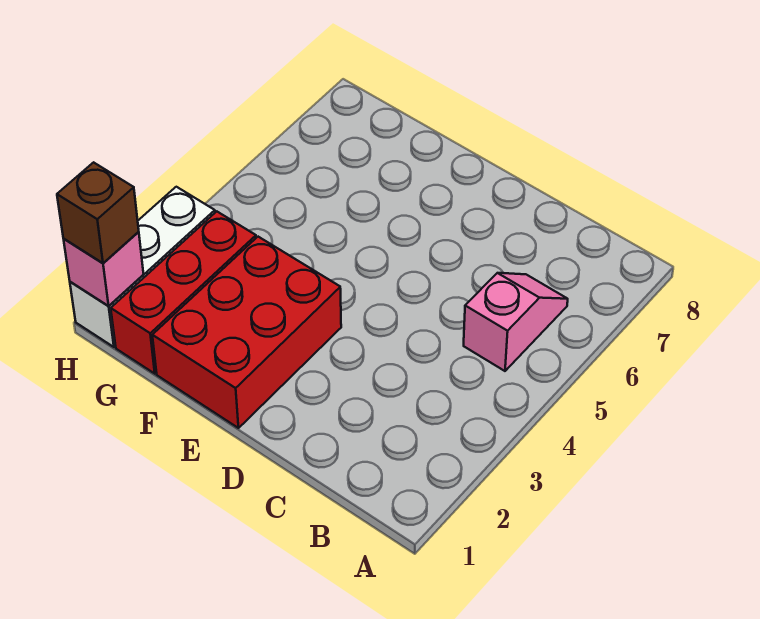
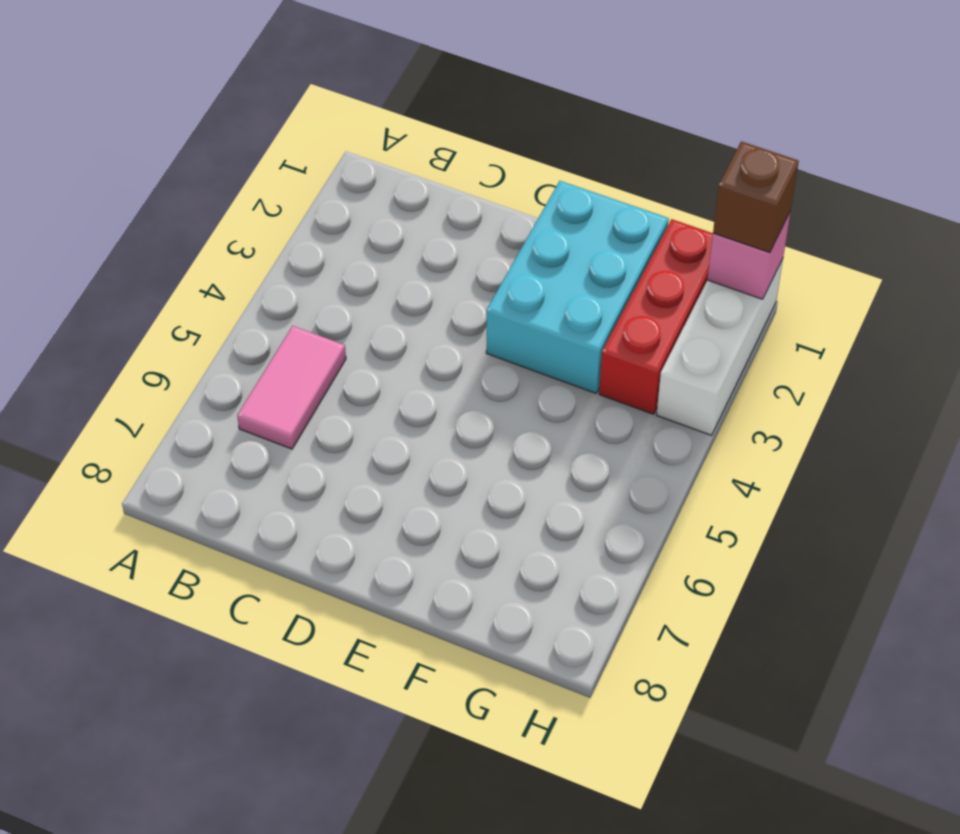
pink slope B5:B6 level 1 top 5 -> pink tile B5:B6 level 1
red brick E1:F3 level 1 -> cyan brick E1:F3 level 1

